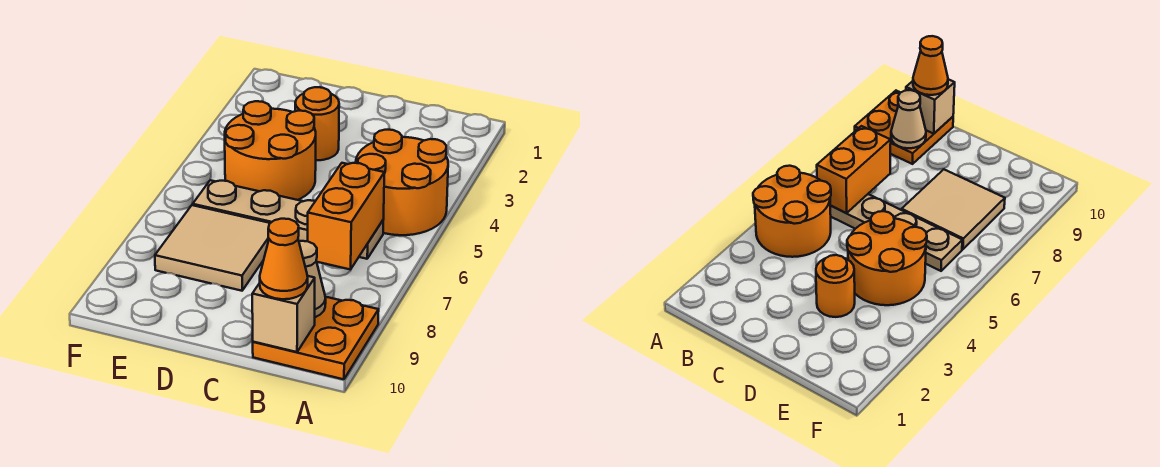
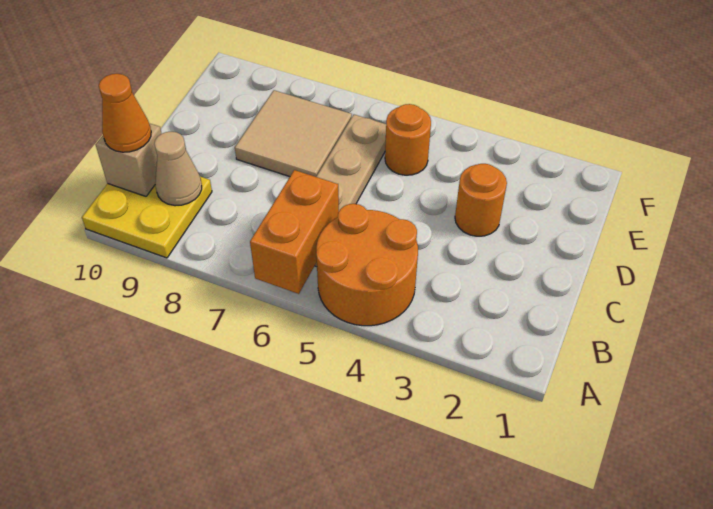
orange plate A9:B10 level 1 -> yellow plate A9:B10 level 1
orange brick B6:B7 level 2 -> orange brick A6:B6 level 2
orange round brick D4:E5 level 1 -> orange round brick E5 level 1

